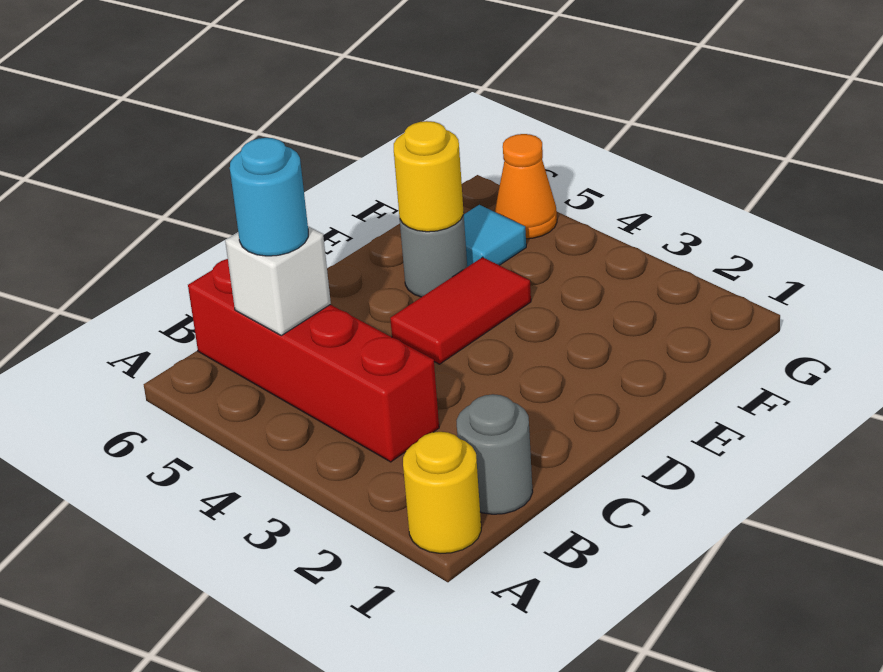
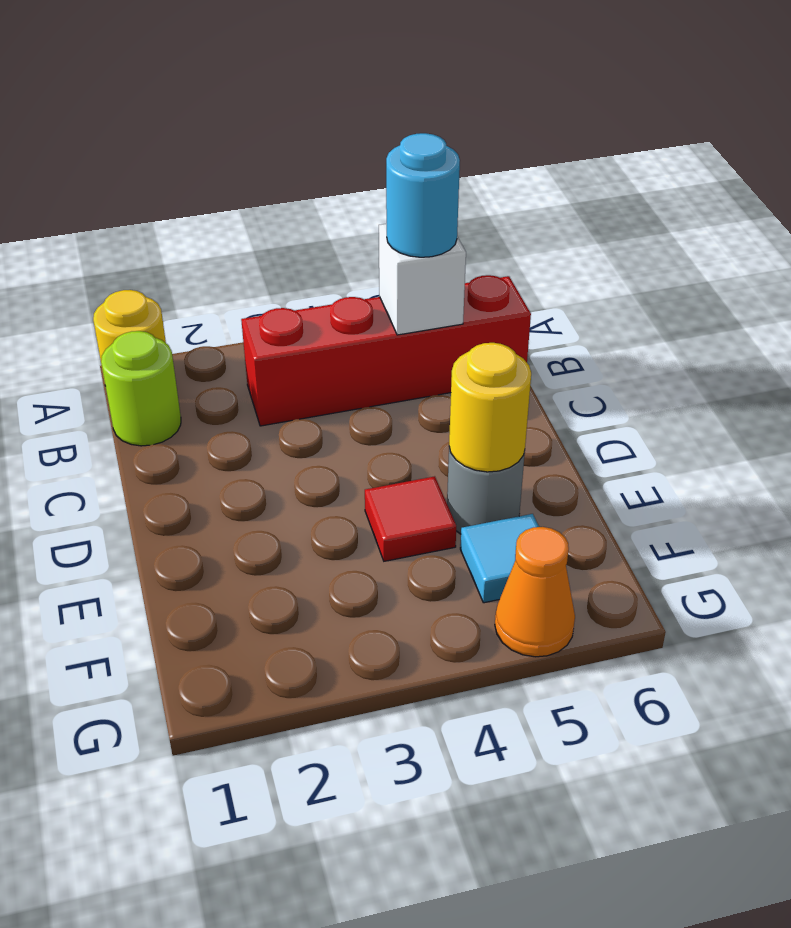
grey round brick B1 level 1 -> lime round brick B1 level 1
red tile D4:E4 level 1 -> red tile E4 level 1

